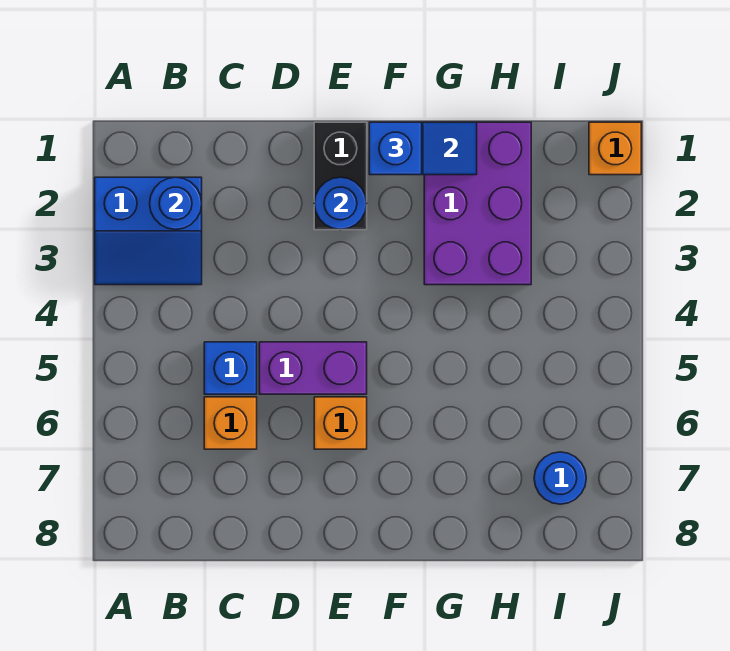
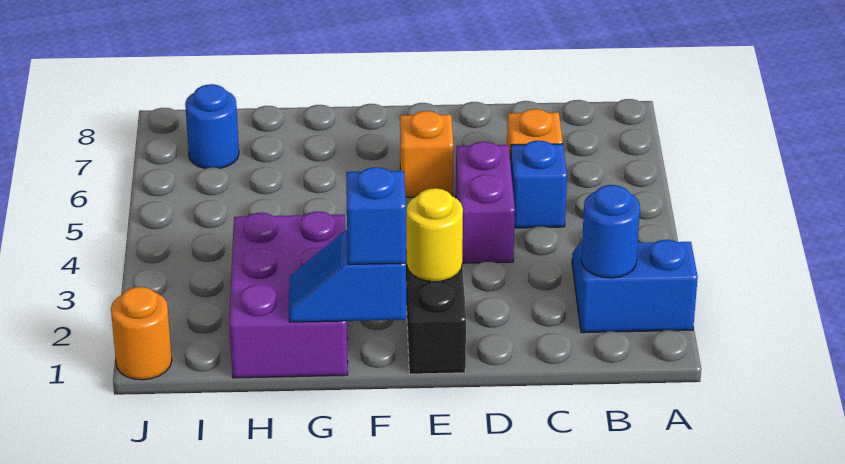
purple brick D5:E5 level 1 -> purple brick D4:D5 level 1
blue round brick E2 level 2 -> yellow round brick E2 level 2
orange brick J1 level 1 -> orange round brick J1 level 1

